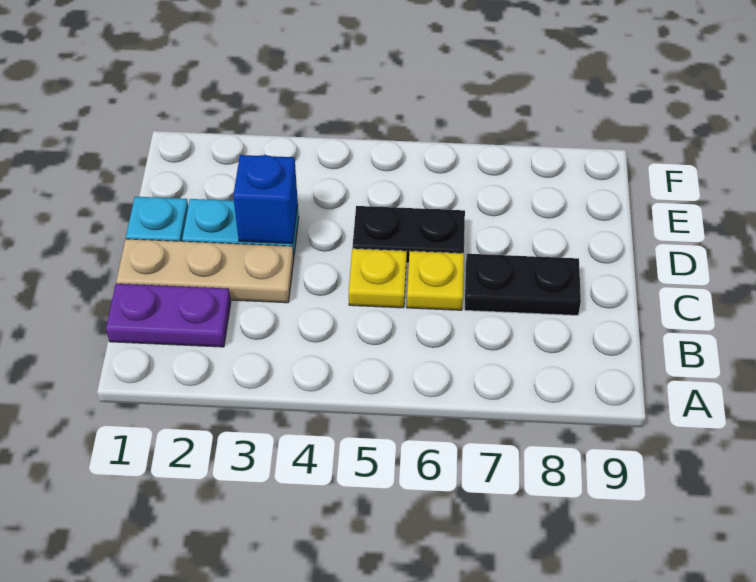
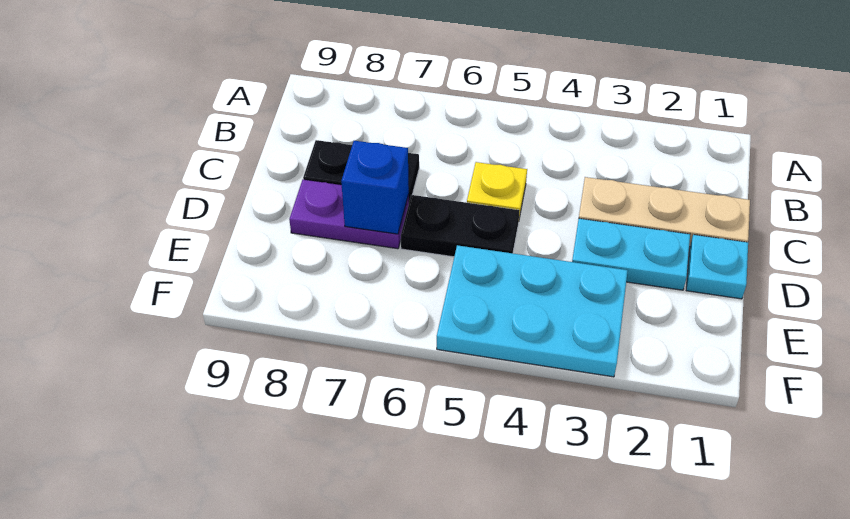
purple plate B1:B2 level 1 -> purple plate D7:D8 level 1
yellow plate C6 level 1 -> none
blue brick D3 level 2 -> blue brick D7 level 2
none -> cyan plate E3:F5 level 1

